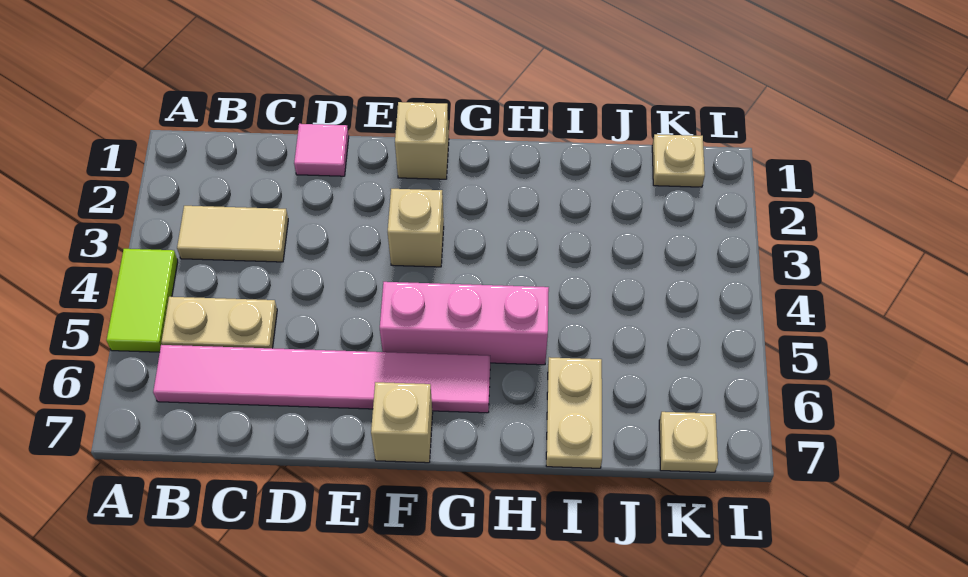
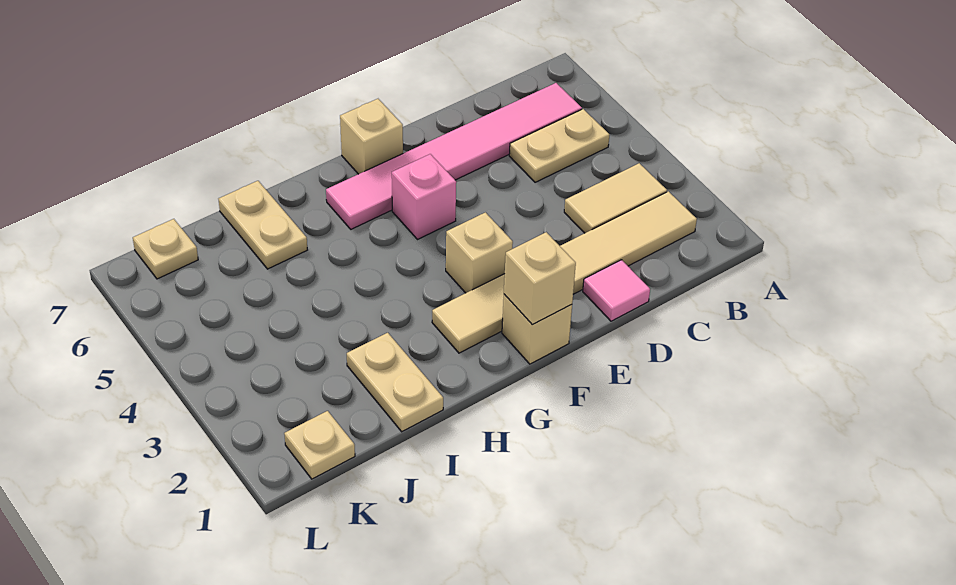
lime tile A4:A5 level 1 -> none
none -> tan tile B2:G2 level 1
none -> tan brick F1 level 2
pink brick F5:H5 level 1 -> pink brick F5 level 1
none -> tan plate I1:I2 level 1

